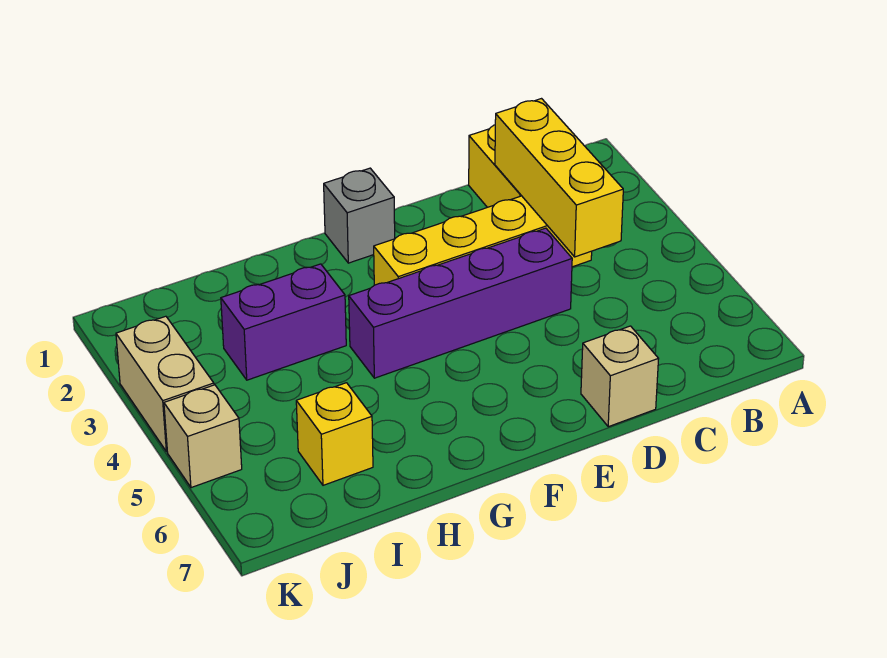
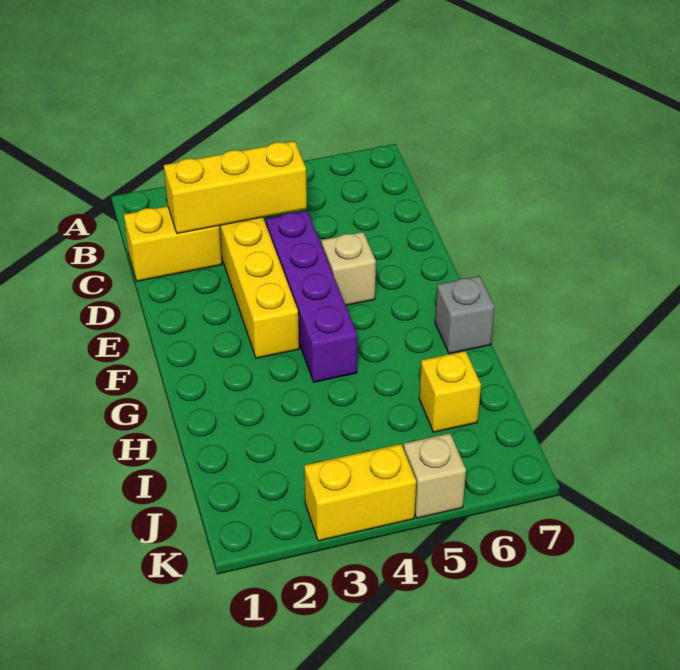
tan brick D7 level 1 -> tan brick E5 level 1
grey brick F1 level 1 -> grey brick G7 level 1
purple brick H3:I3 level 1 -> none
tan brick K3:K4 level 1 -> yellow brick K3:K4 level 1

